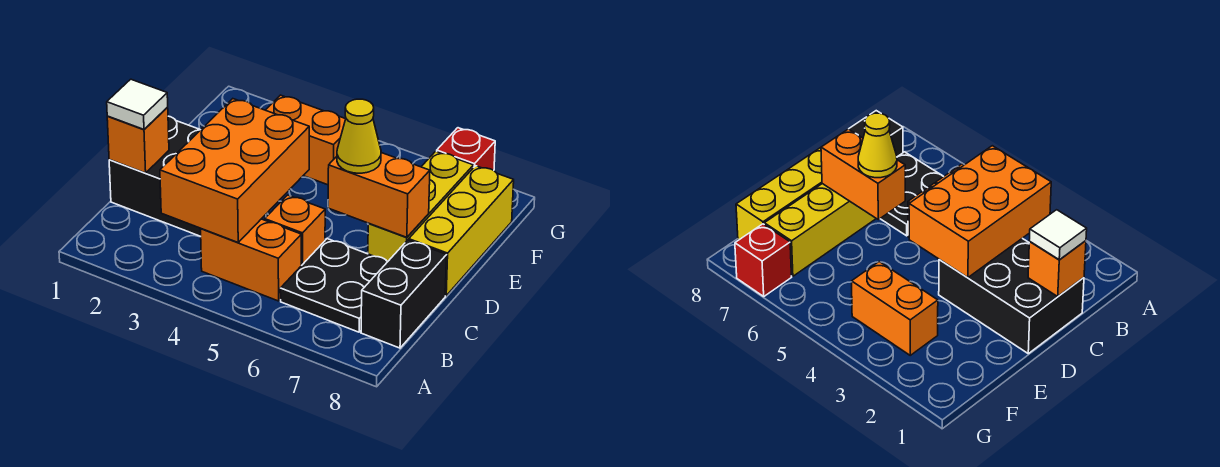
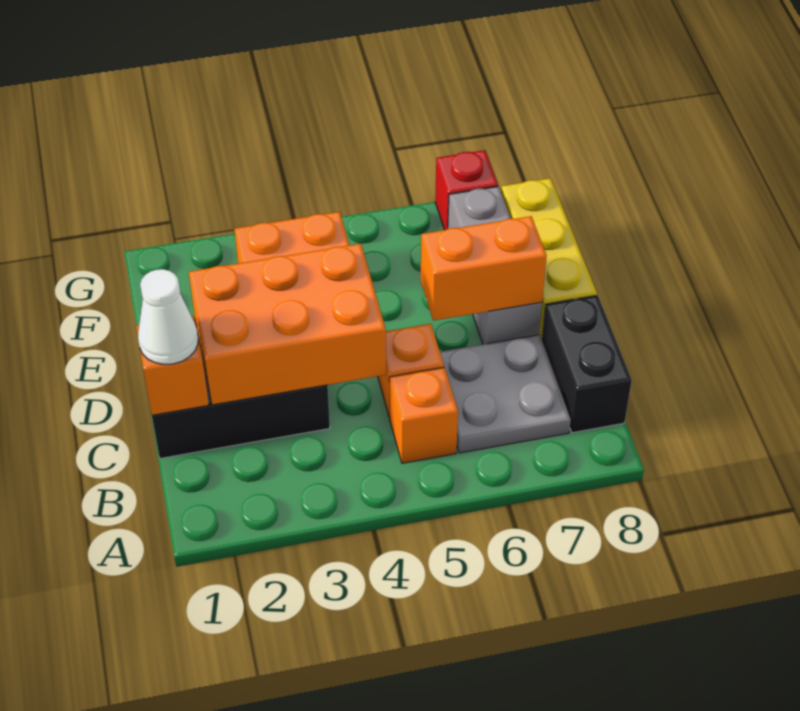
orange brick B3:D4 level 2 -> orange brick C2:D4 level 2
orange brick B4:B5 level 1 -> orange brick B5 level 1
black plate B6:C7 level 1 -> grey plate B6:C7 level 1
white tile C1 level 3 -> white cone C1 level 3
yellow cone D6 level 3 -> none
yellow brick D7:F7 level 1 -> grey brick D7:F7 level 1

